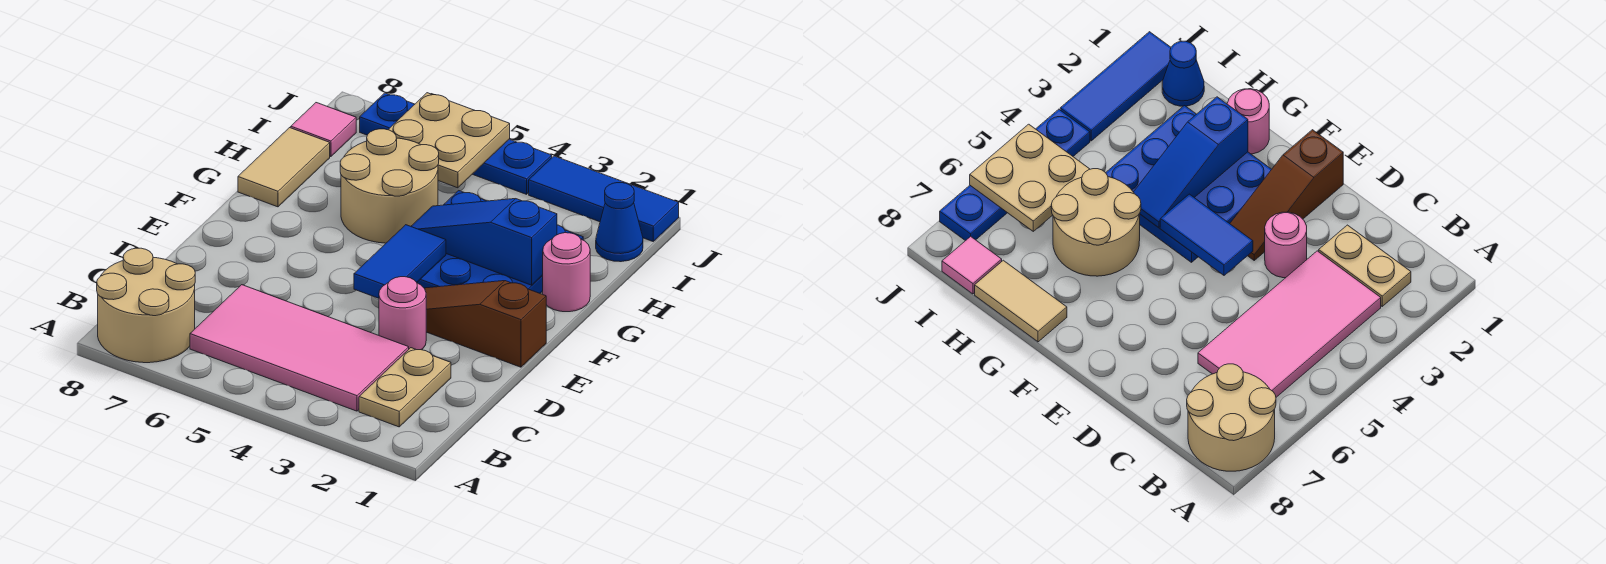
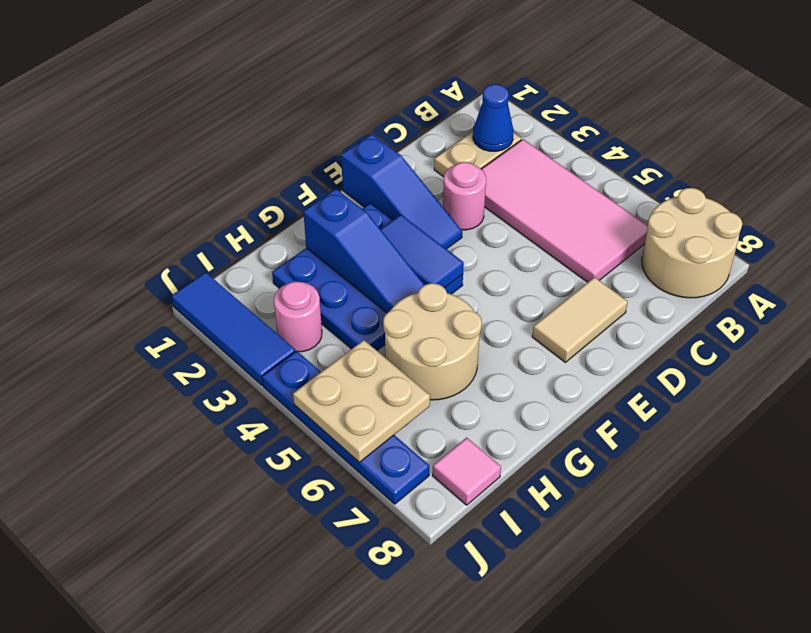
brown slope E1:E3 level 1 top 1 -> blue slope E1:E3 level 1 top 1
blue tile E4:F4 level 2 -> blue tile F3:F4 level 2
pink round brick G1 level 1 -> pink round brick I3 level 1
tan tile G8:H8 level 1 -> tan tile D7:E7 level 1
blue cone I1 level 1 -> blue cone B2 level 2

